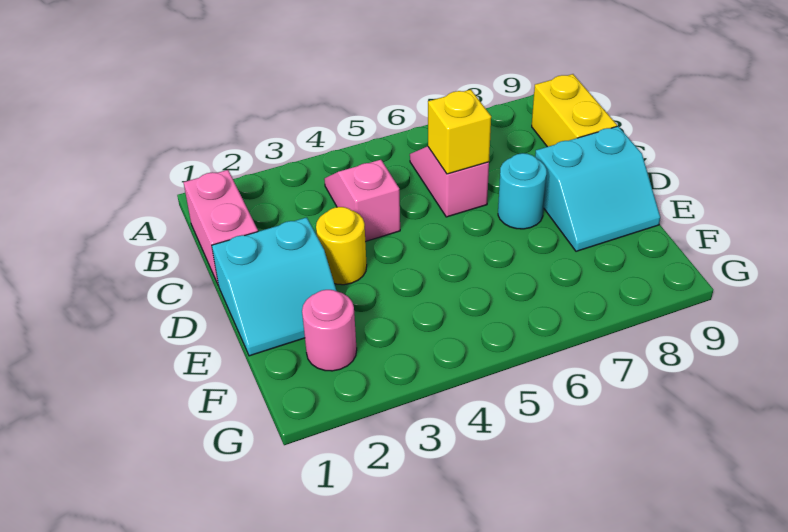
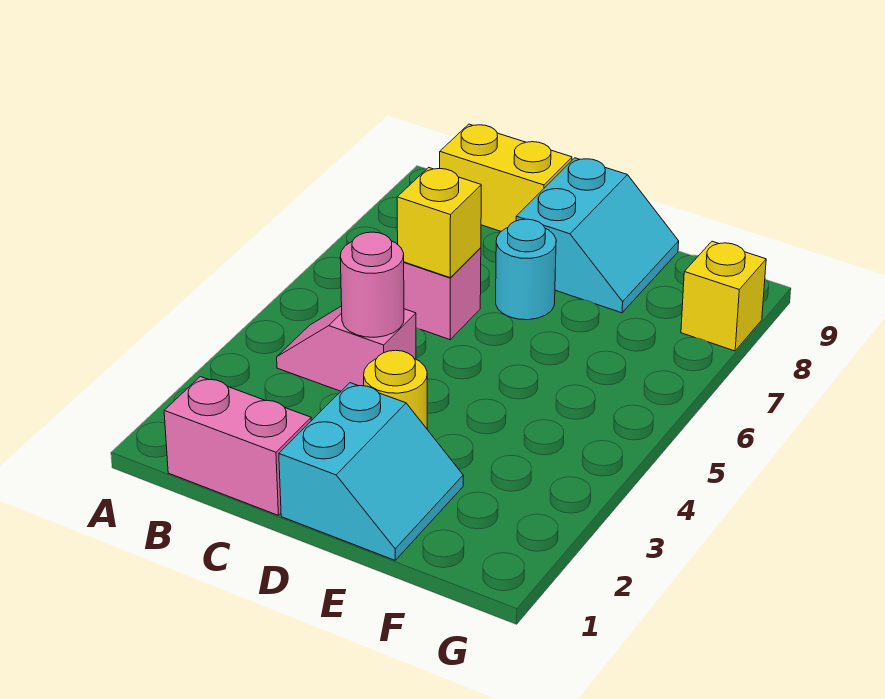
pink round brick F2 level 1 -> pink round brick C4 level 2
none -> yellow brick G8 level 1

